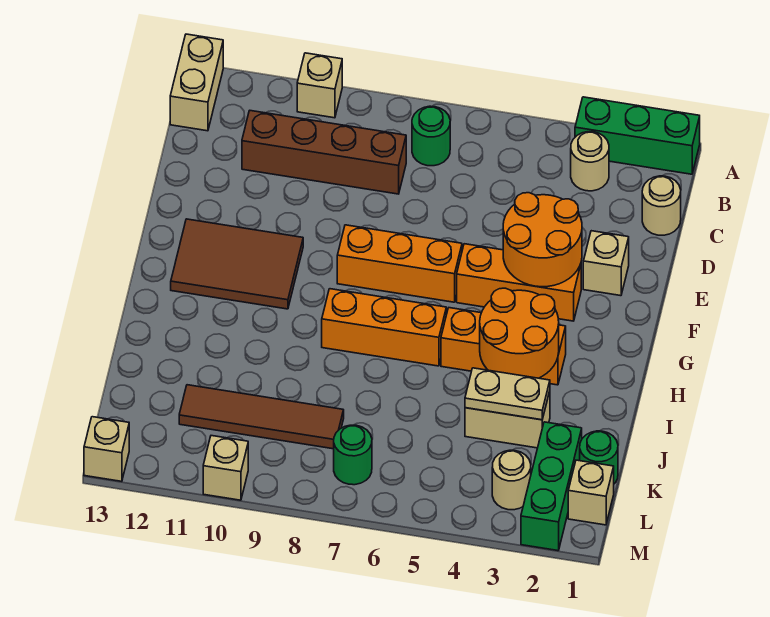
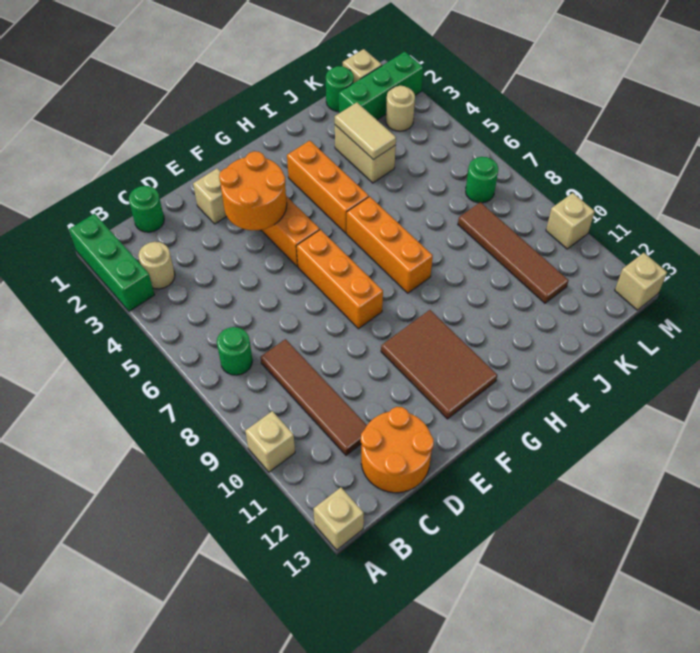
tan brick A13:B13 level 1 -> tan brick A13 level 1
tan round brick C1 level 1 -> green round brick C1 level 1
brown brick C8:C11 level 1 -> brown tile C8:C11 level 1
orange round brick H3:I4 level 2 -> orange round brick C12:D13 level 1
tan plate J3:J4 level 2 -> tan tile J3:J4 level 2

